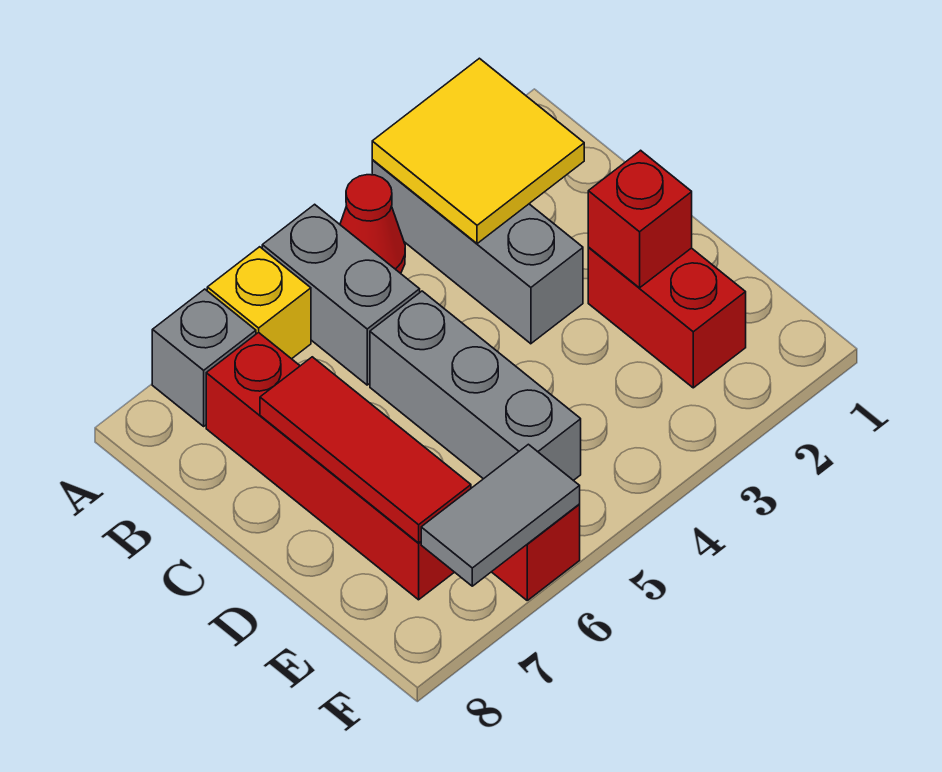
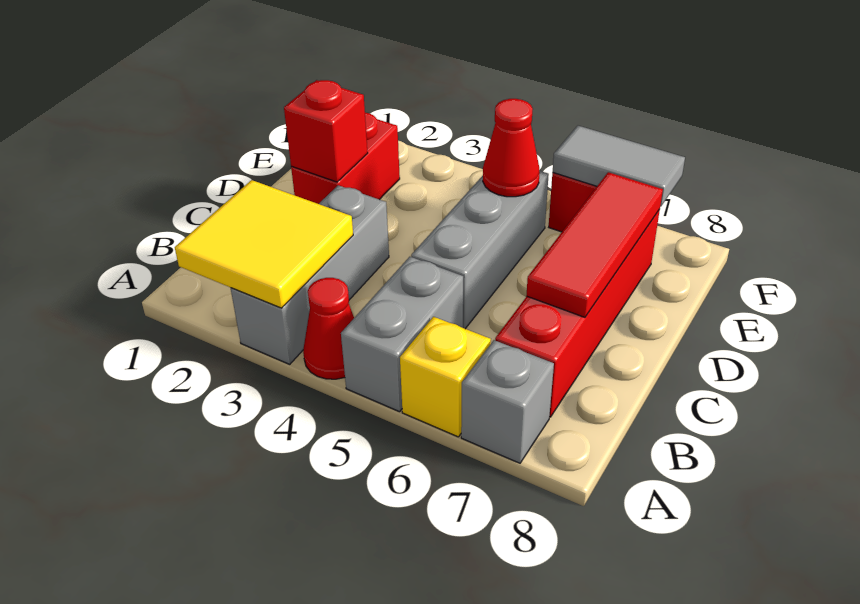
none -> red cone E5 level 2

